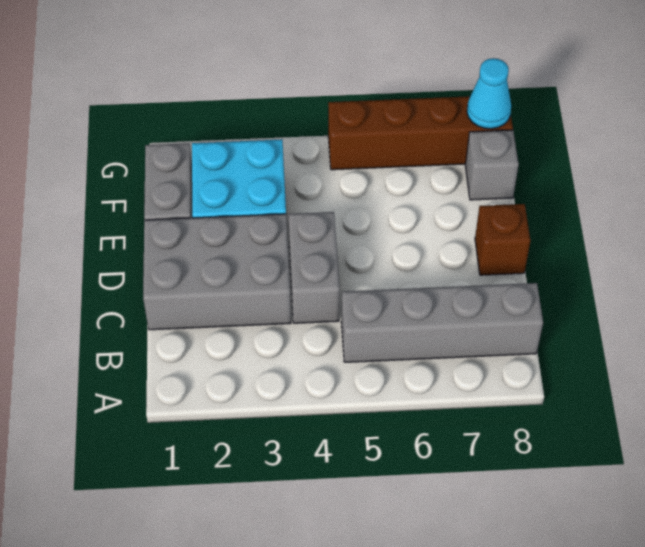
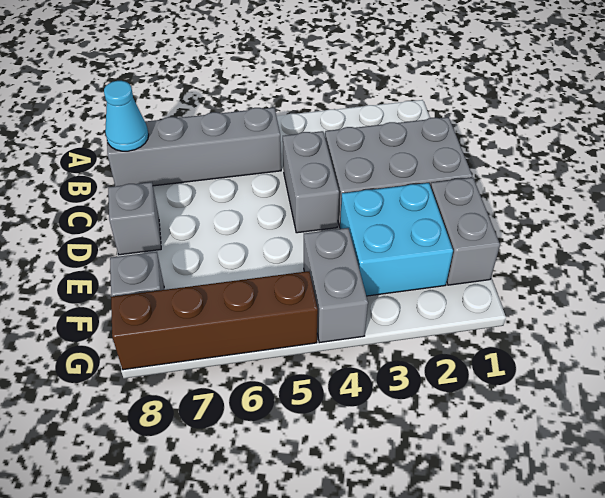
brown brick D8 level 1 -> grey brick D8 level 1
none -> grey brick F4:G4 level 1
cyan cone G8 level 2 -> cyan cone B8 level 2

